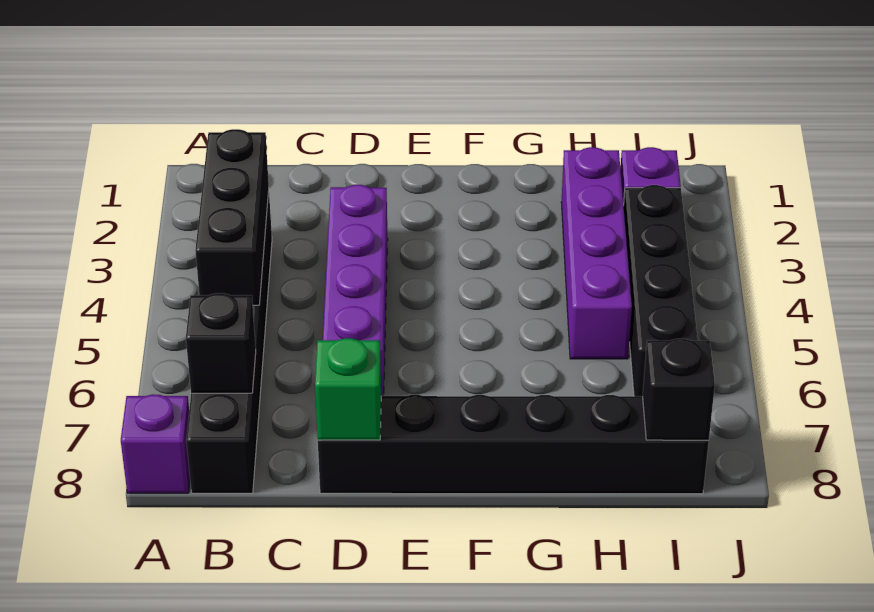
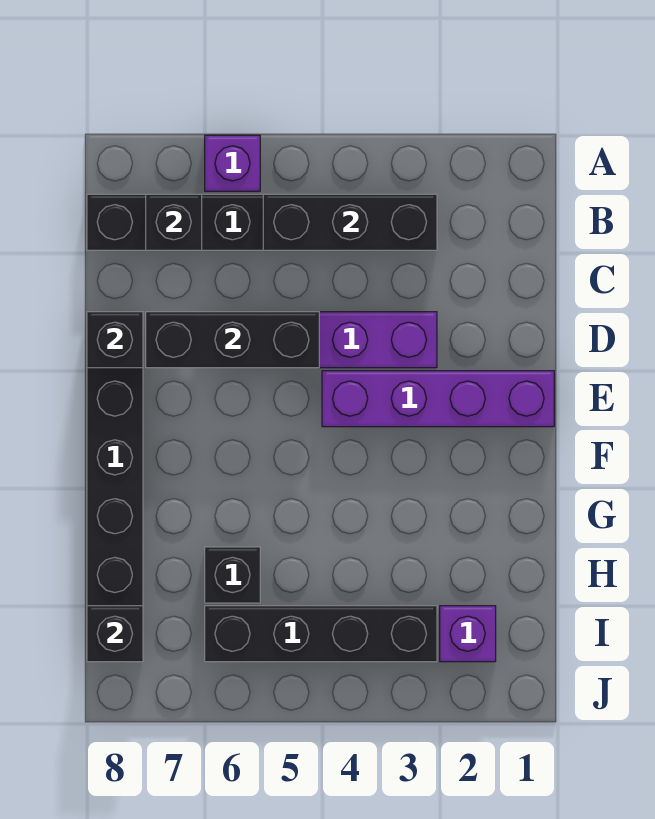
purple brick A8 level 1 -> purple brick A6 level 1
none -> black brick D5:D7 level 2
green brick D8 level 2 -> black brick D8 level 2
purple brick H2:H5 level 1 -> purple brick E1:E4 level 1
none -> black brick H6 level 1

